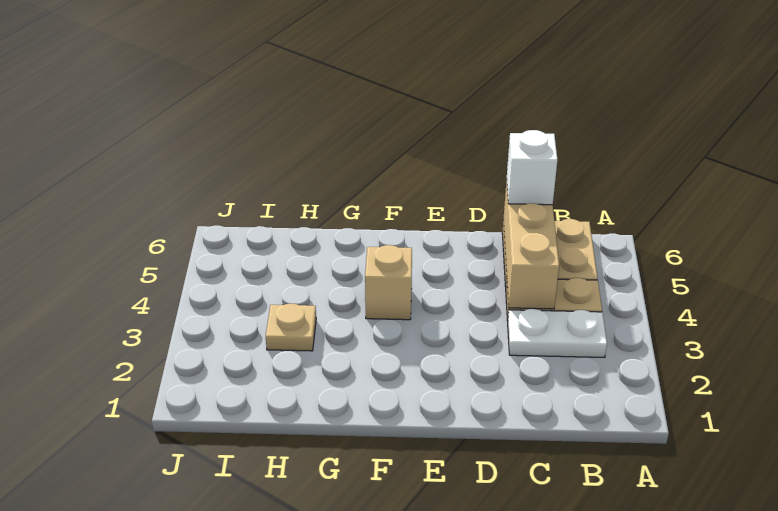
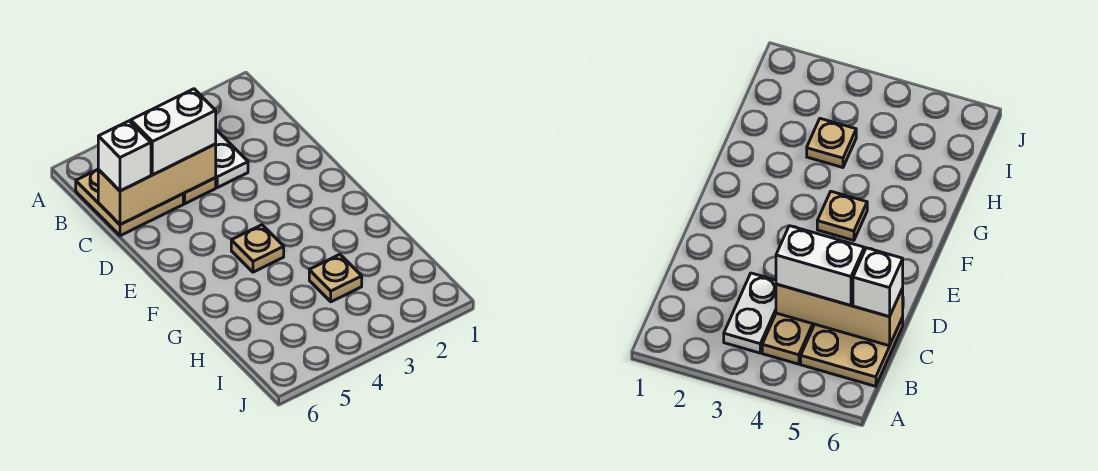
none -> white brick C4:C5 level 3
tan brick F4 level 1 -> tan plate F4 level 1

